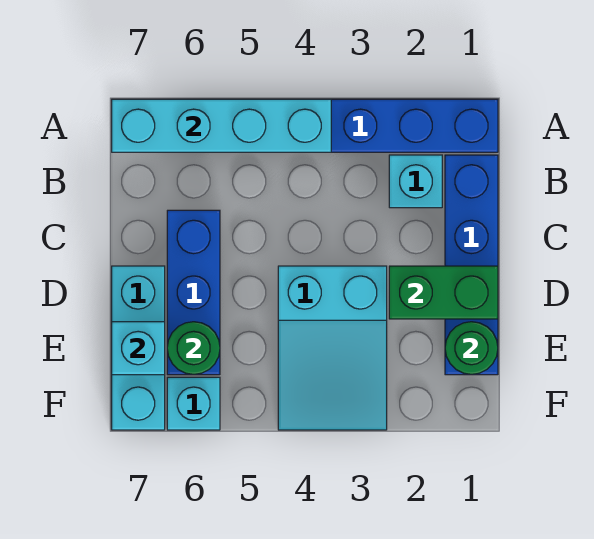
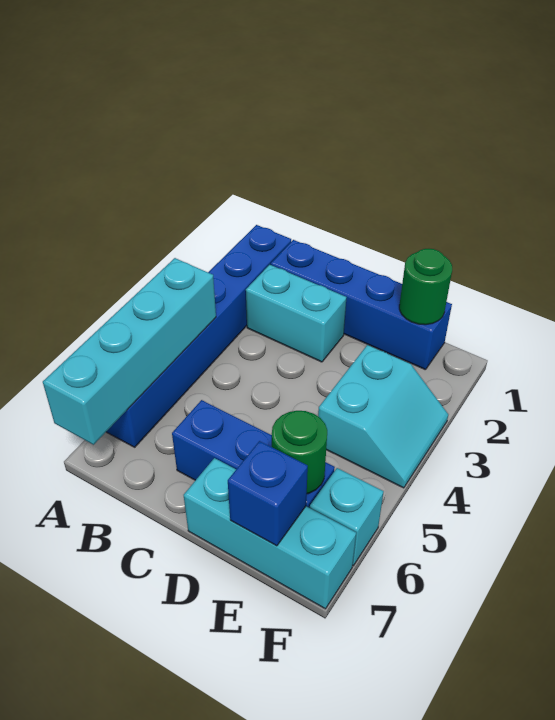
cyan brick B2 level 1 -> cyan brick B2:C2 level 1
green brick D1:D2 level 2 -> none
cyan slope D3:F4 level 1 top D -> cyan slope E3:F4 level 1 top E
cyan brick E7 level 2 -> blue brick E7 level 2

